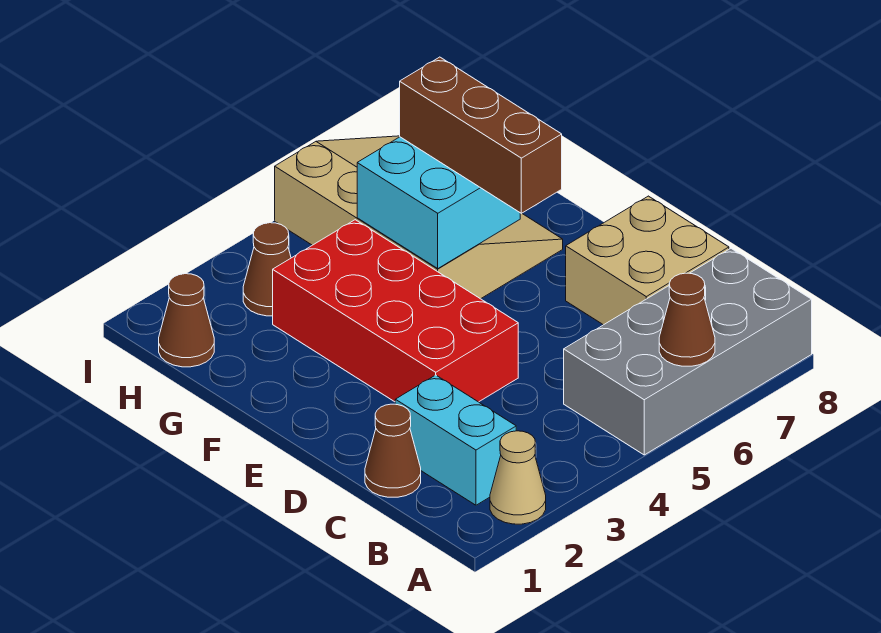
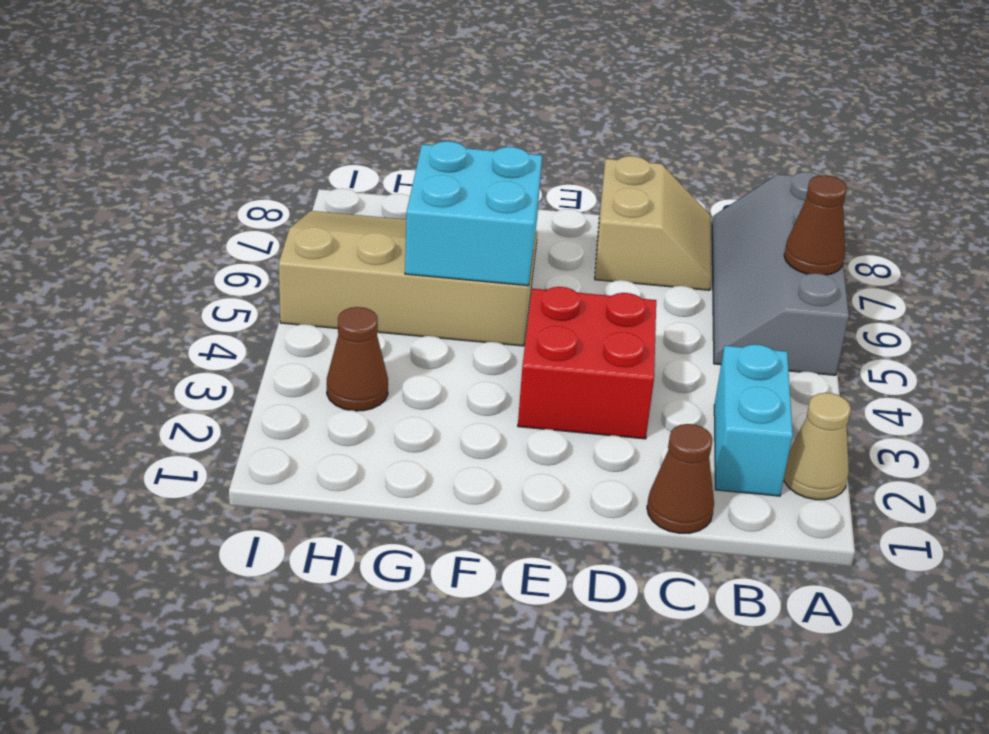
grey brick A5:B8 level 1 -> grey slope A5:B8 level 1 top A
cyan brick B2:C2 level 1 -> cyan brick B2:B3 level 1
tan brick C7:D8 level 1 -> tan slope C7:D8 level 1 top D
red brick D3:G4 level 1 -> red brick D3:E4 level 1
brown brick E6:G6 level 3 -> none
brown cone H1 level 1 -> none

